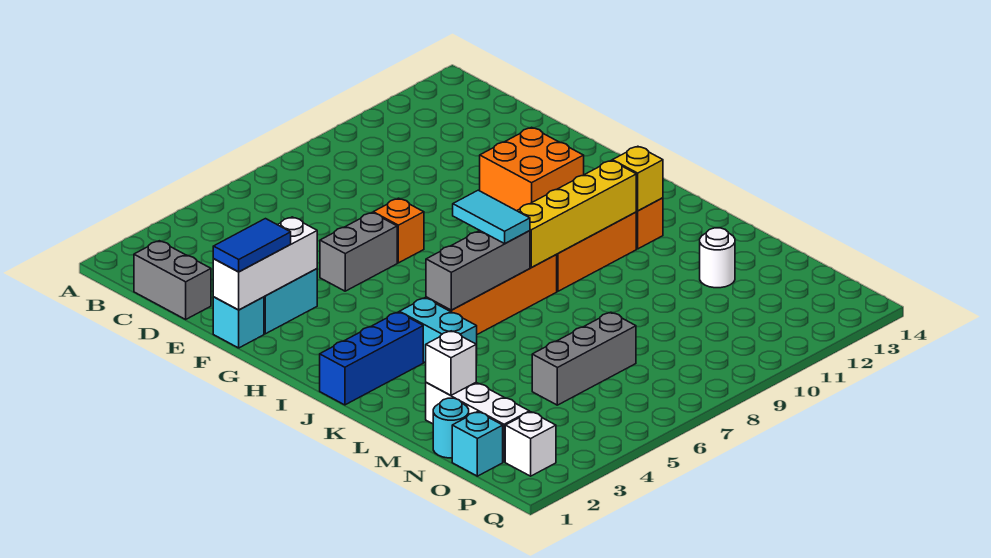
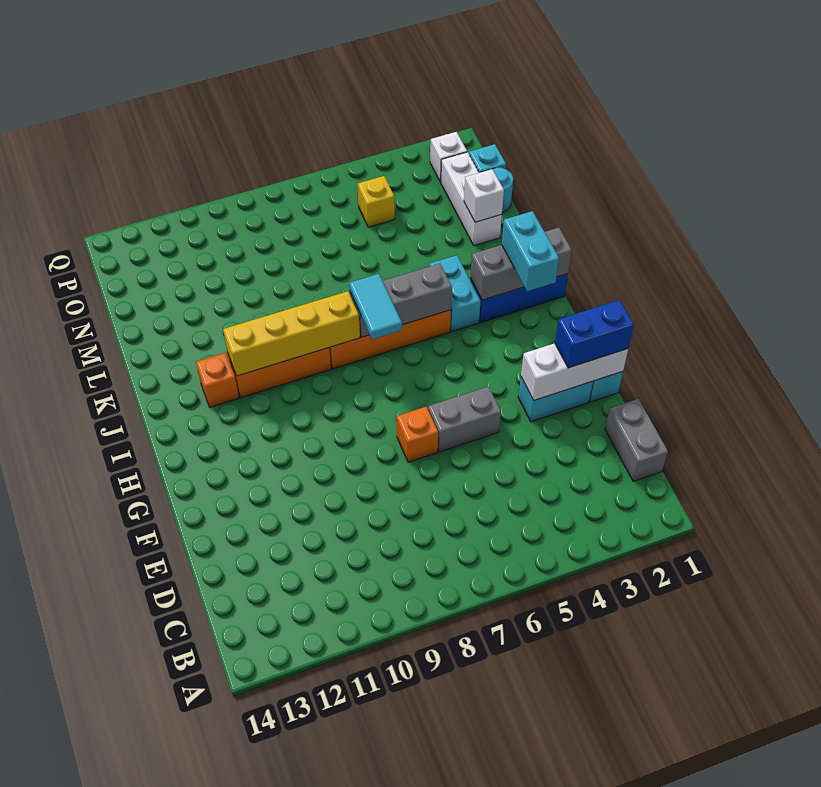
blue tile F1:F2 level 3 -> blue brick F1:F2 level 3
orange brick F11:G12 level 1 -> none
none -> cyan brick I2:J2 level 3
yellow brick J12 level 2 -> yellow brick O5 level 1
white round brick M12 level 1 -> none
grey brick N5:N7 level 1 -> grey brick J1:J3 level 2

